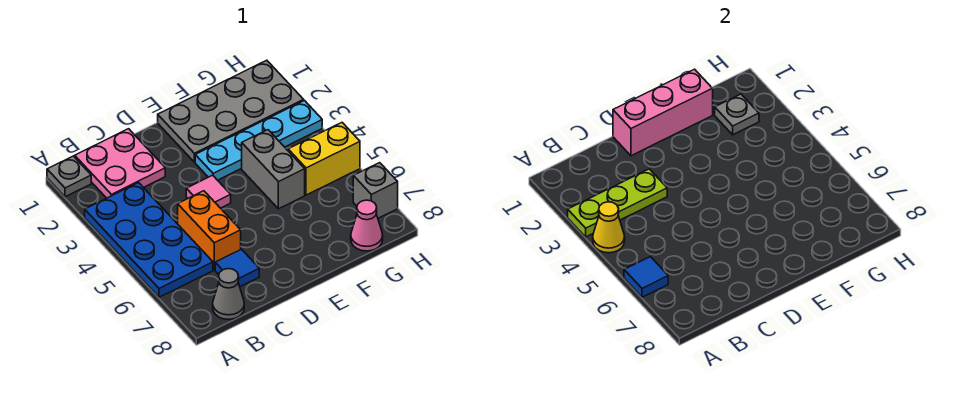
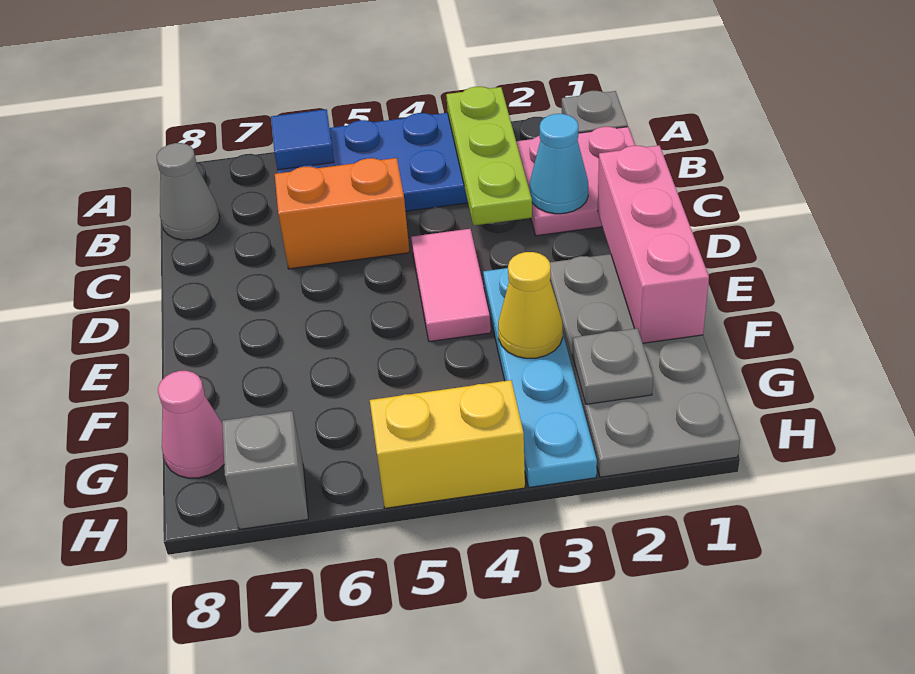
yellow cone A4 level 2 -> yellow cone F3 level 2
none -> cyan cone C2 level 2
blue tile C7 level 1 -> none
pink tile D4 level 1 -> pink tile D4:E4 level 1
grey brick F4:F5 level 1 -> none
yellow brick G5:H5 level 1 -> yellow brick H4:H5 level 1

